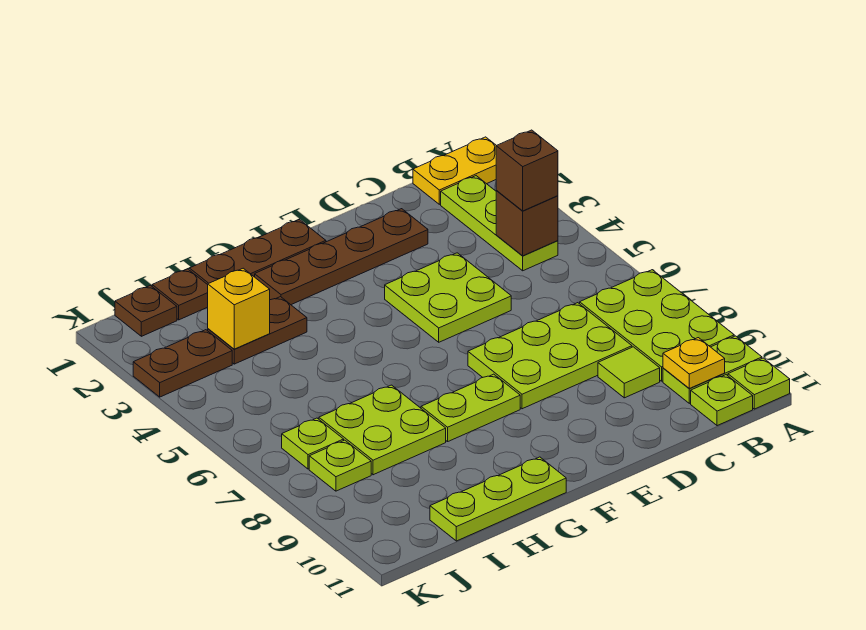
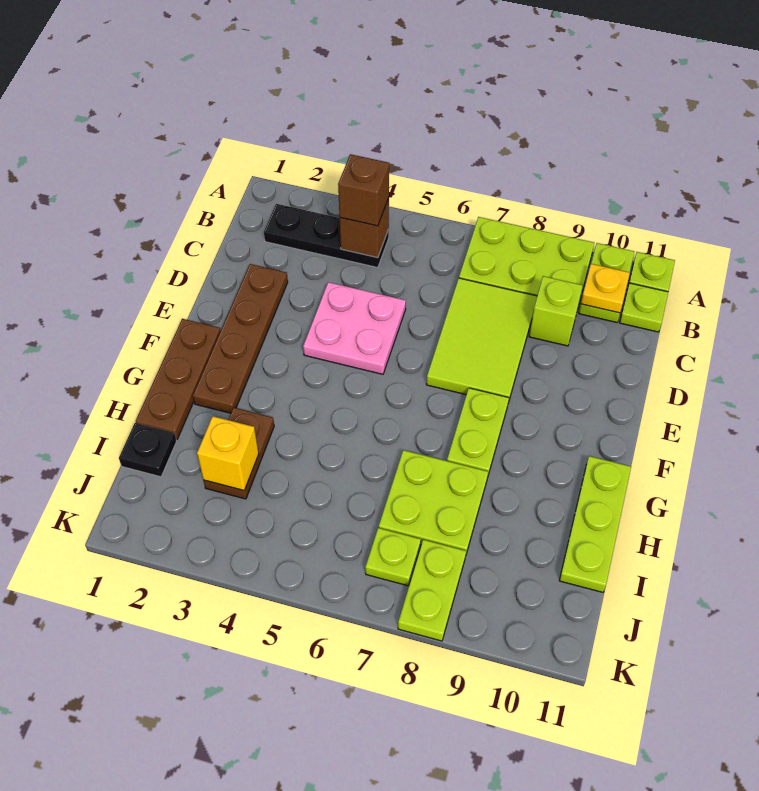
yellow plate A1:B1 level 1 -> none
lime plate B2:B4 level 1 -> black plate B2:B4 level 1
lime plate C7:E8 level 1 -> lime tile C7:E8 level 1
lime tile C9 level 1 -> lime brick C9 level 1
lime plate D4:E5 level 1 -> pink plate D4:E5 level 1
brown plate I1 level 1 -> black plate I1 level 1
brown plate J1 level 1 -> none
brown plate J3:K3 level 1 -> none
lime plate J8 level 1 -> lime plate J8:K8 level 1

